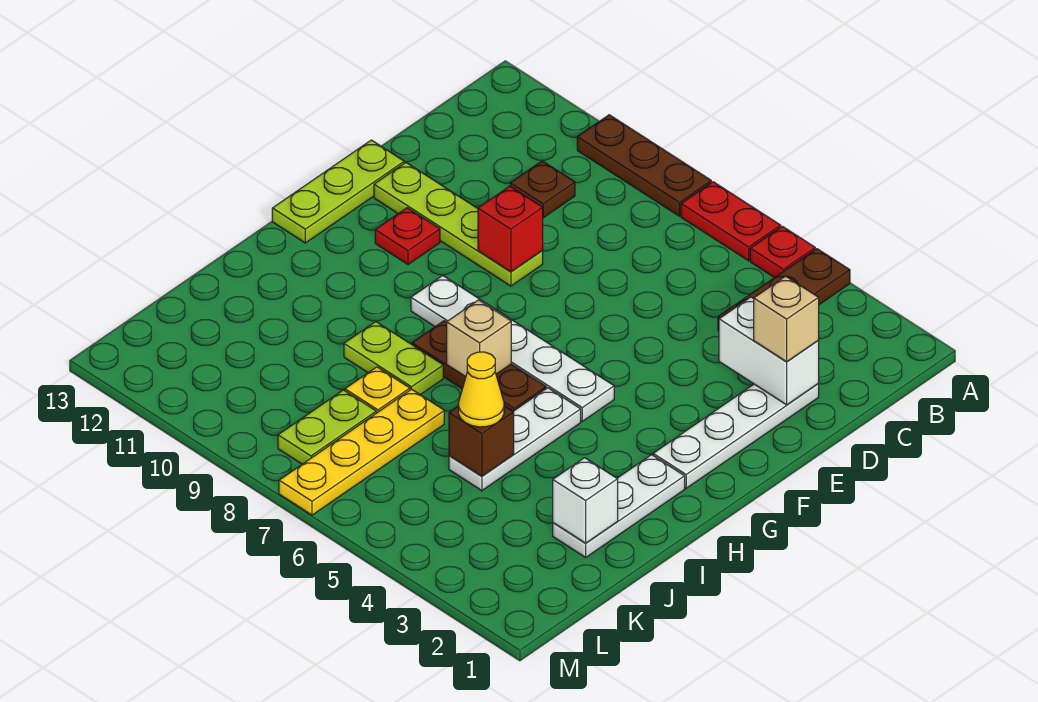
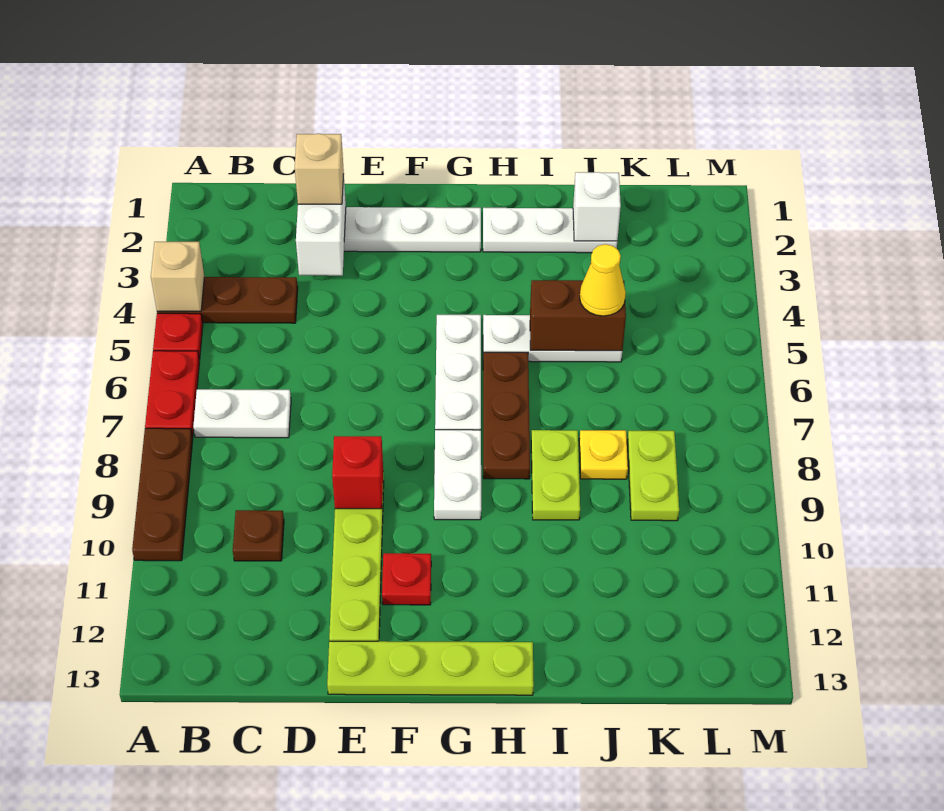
none -> white plate B7:C7 level 1
lime plate E13:G13 level 1 -> lime plate E13:H13 level 1
tan brick H7 level 2 -> tan brick A4 level 2
brown brick J5 level 2 -> brown brick I5:J5 level 2
yellow plate J7:M7 level 1 -> none
lime plate K8:L8 level 1 -> lime plate K8:K9 level 1

